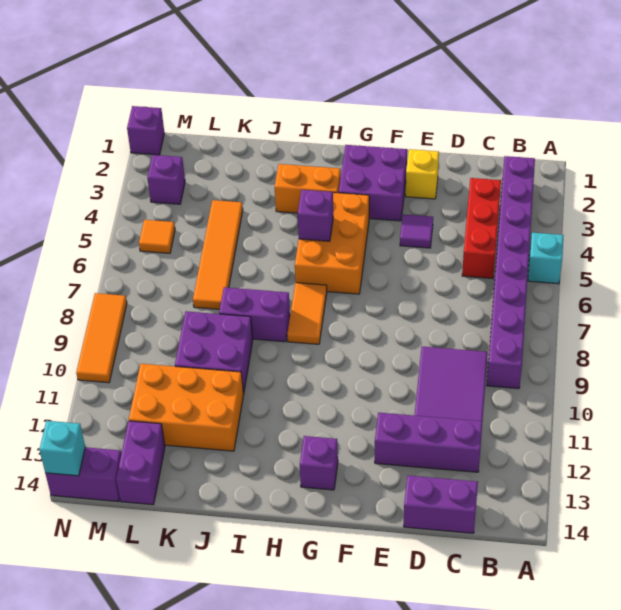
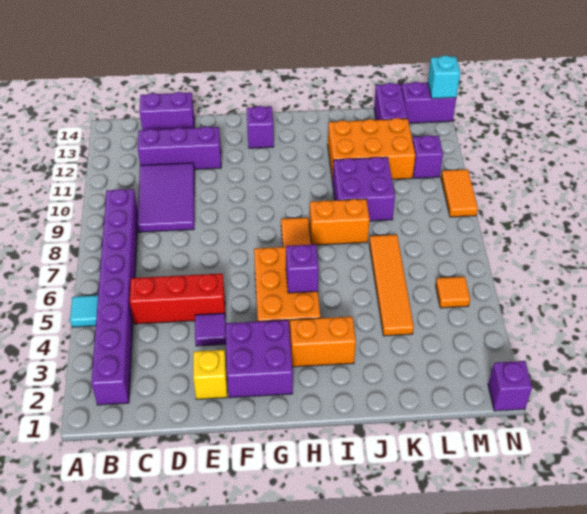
cyan brick A5 level 1 -> cyan tile A5 level 1
red brick C3:C5 level 1 -> red brick C5:E5 level 1
purple brick I8:J8 level 1 -> orange brick I8:J8 level 1
purple brick M3 level 1 -> purple brick M11 level 1
orange tile N8:N10 level 1 -> orange tile N9:N10 level 1

